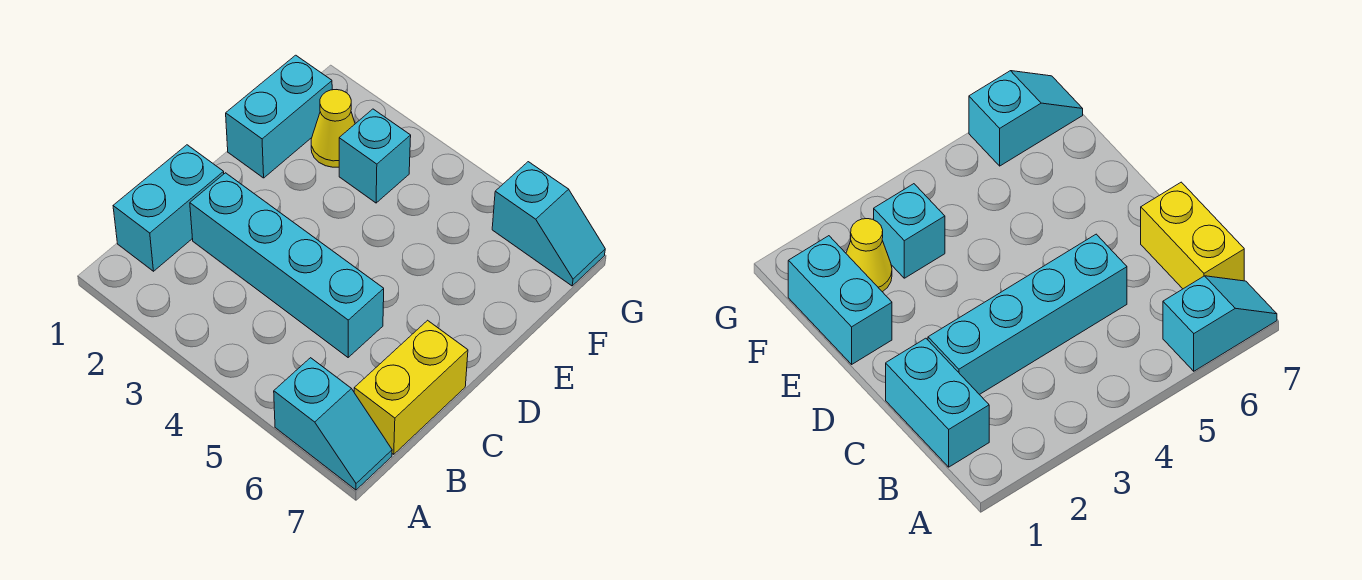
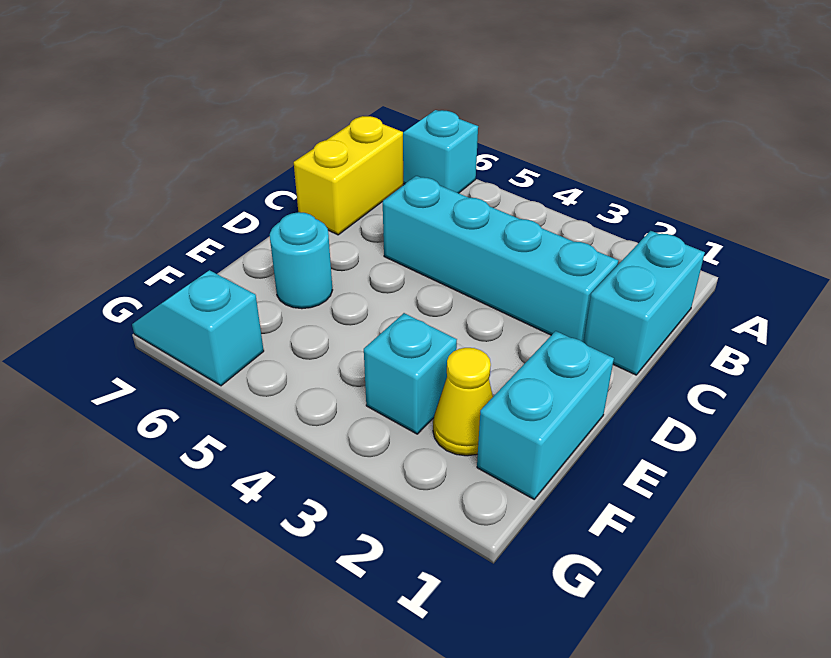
none -> cyan round brick E6 level 1

